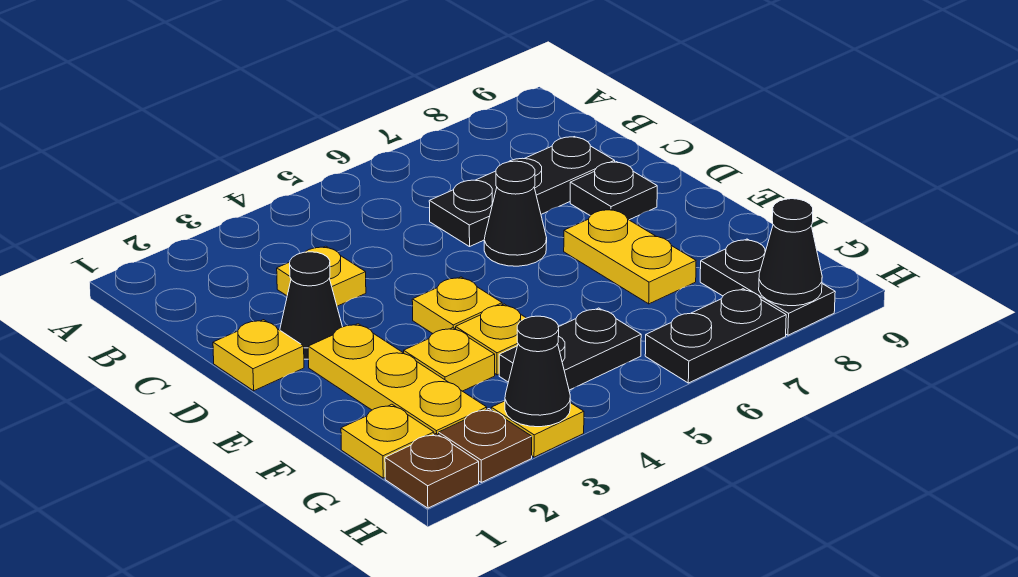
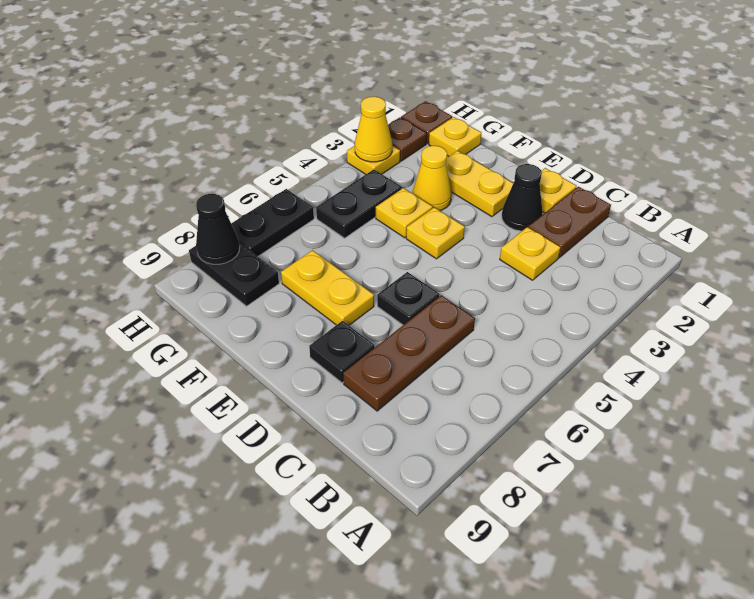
none -> brown plate C1:C2 level 1
black plate C6:C8 level 1 -> brown plate C6:C8 level 1
black cone D6 level 1 -> black plate D6 level 1
yellow plate E2:G2 level 1 -> yellow plate E2:F2 level 1
yellow plate F3 level 1 -> yellow cone F3 level 1
black cone H3 level 2 -> yellow cone H3 level 2

